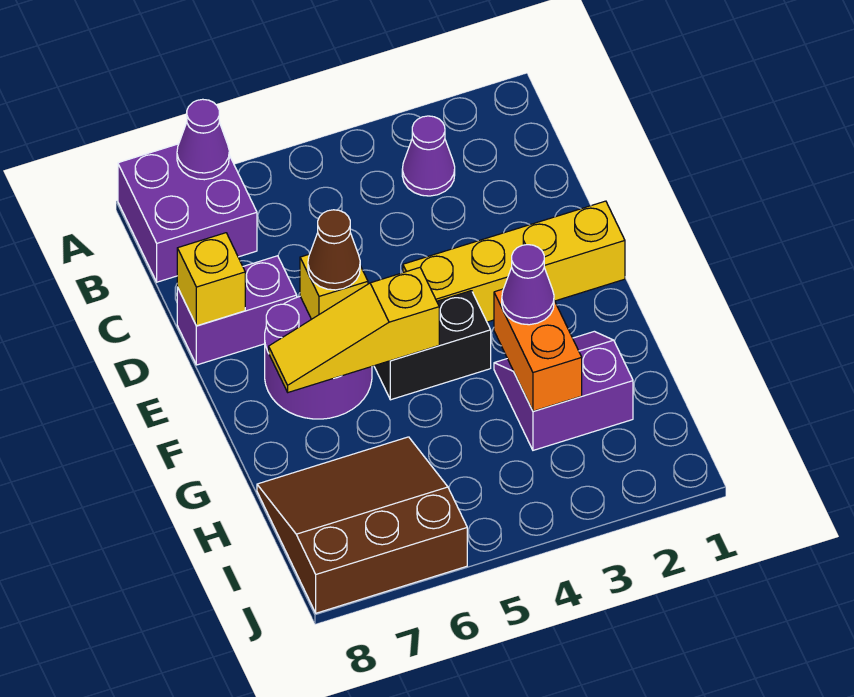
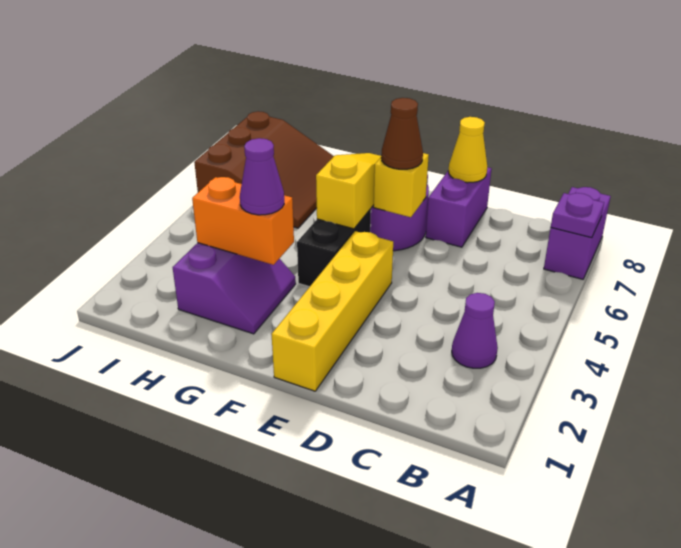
purple brick A7:B8 level 1 -> purple brick A7:A8 level 1
purple cone A7 level 2 -> purple plate A7 level 2
yellow brick D8 level 2 -> yellow cone D8 level 2

